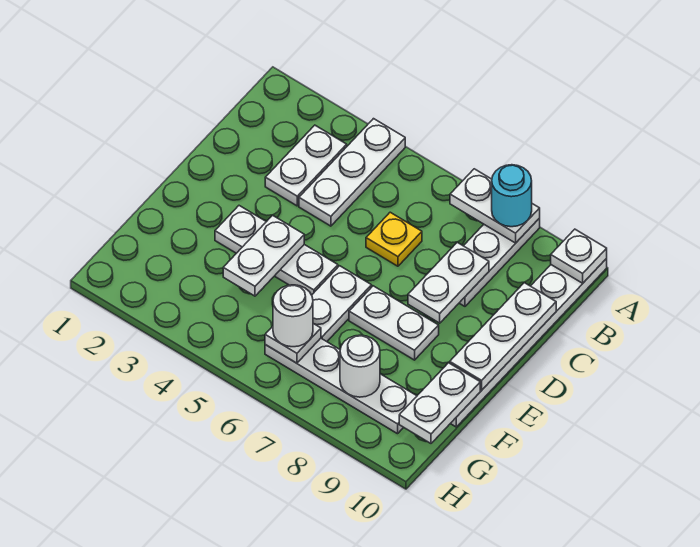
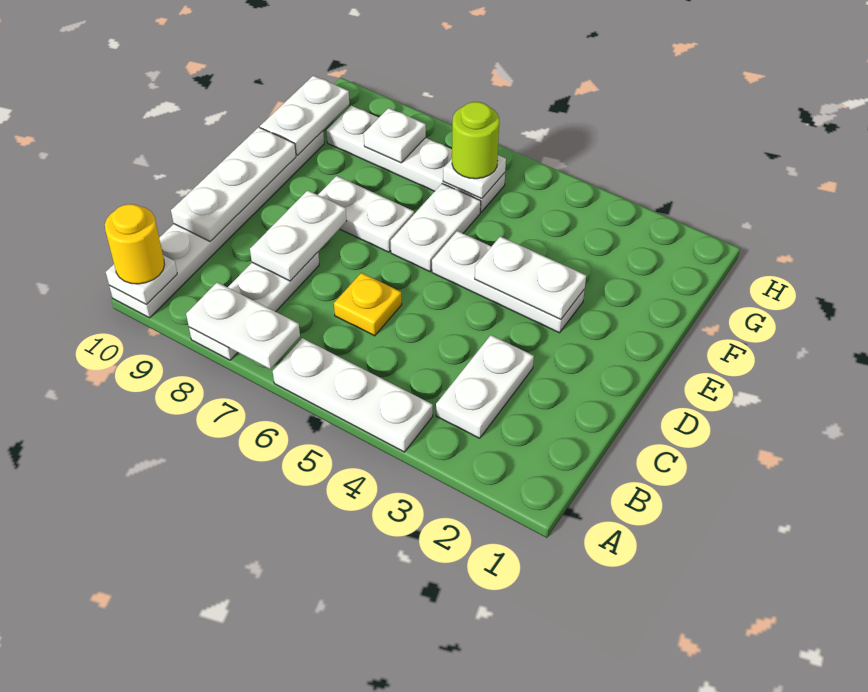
white plate A4:C4 level 1 -> white plate A4:A6 level 1
cyan round brick A8 level 3 -> none
none -> yellow round brick A10 level 3
white plate E4:F4 level 2 -> white plate E3:E4 level 2
white round brick G6 level 3 -> lime round brick G6 level 3
white round brick G8 level 2 -> white plate G8 level 2

